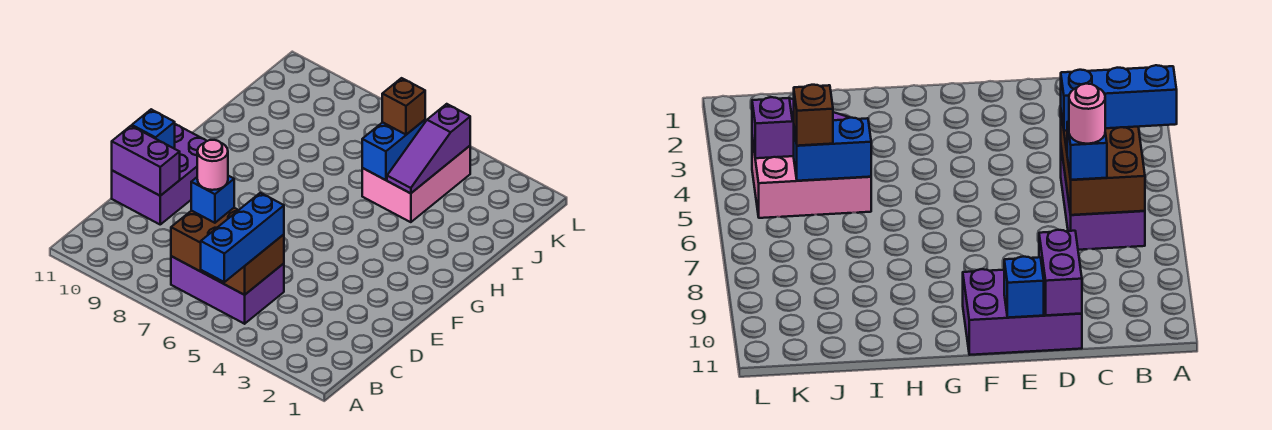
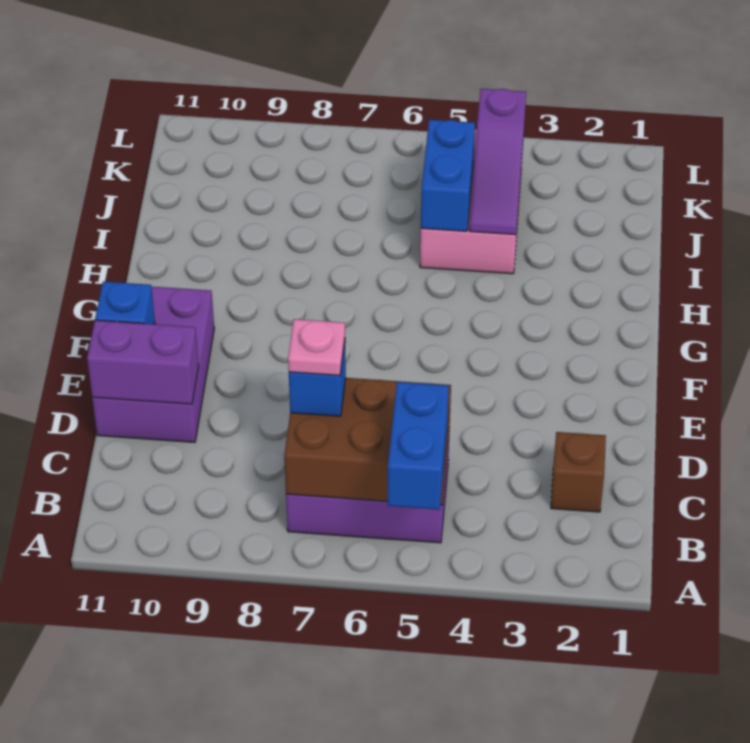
blue brick A5:C5 level 3 -> blue brick A5:B5 level 3
pink round brick C7 level 4 -> pink plate C7 level 4
brown brick J5 level 3 -> brown brick C2 level 1

